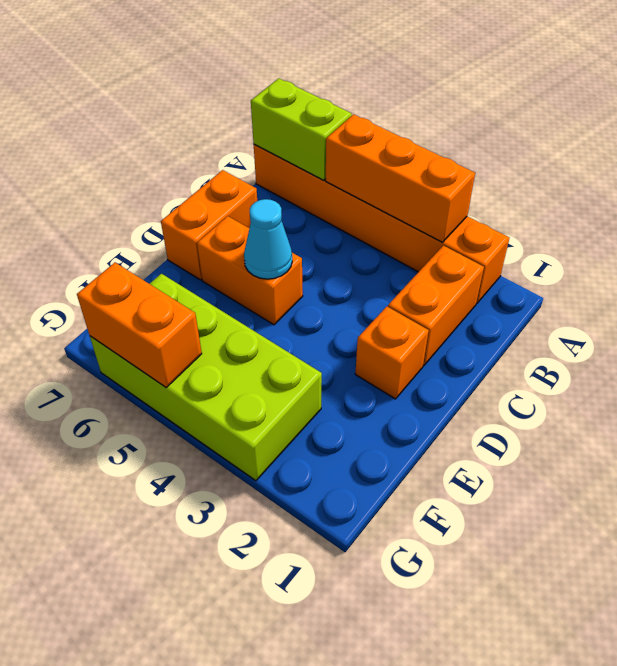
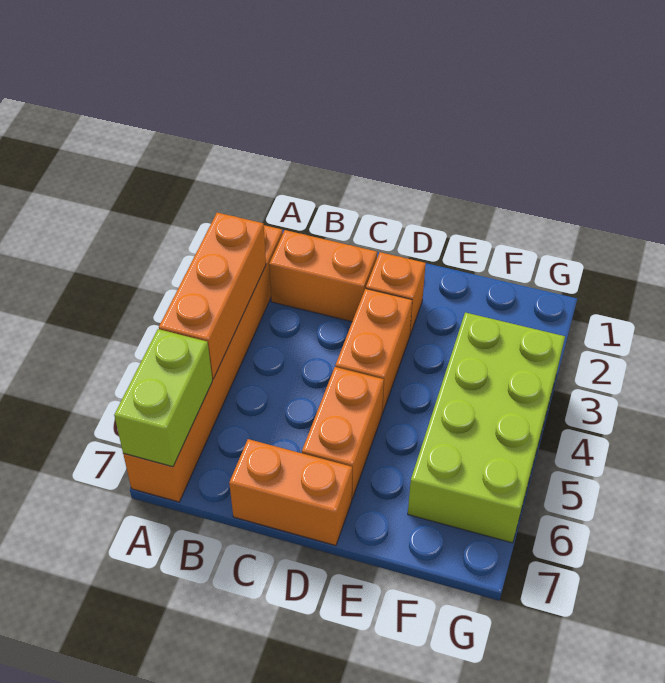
cyan cone D5 level 2 -> none
orange brick G5:G6 level 2 -> orange brick D3:D4 level 1

